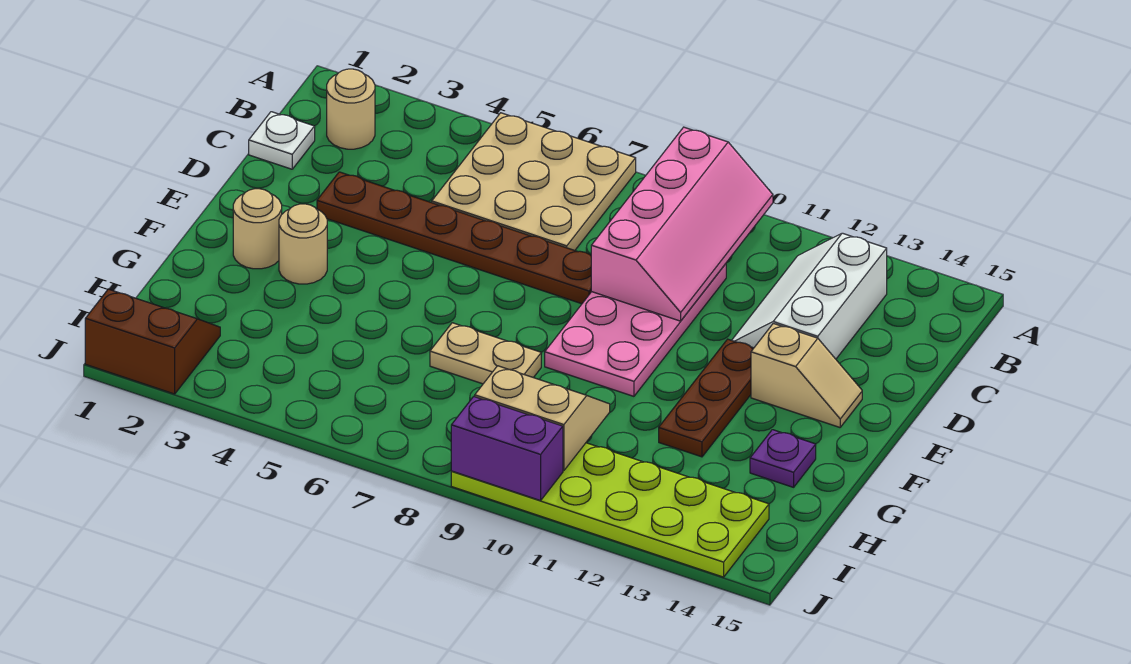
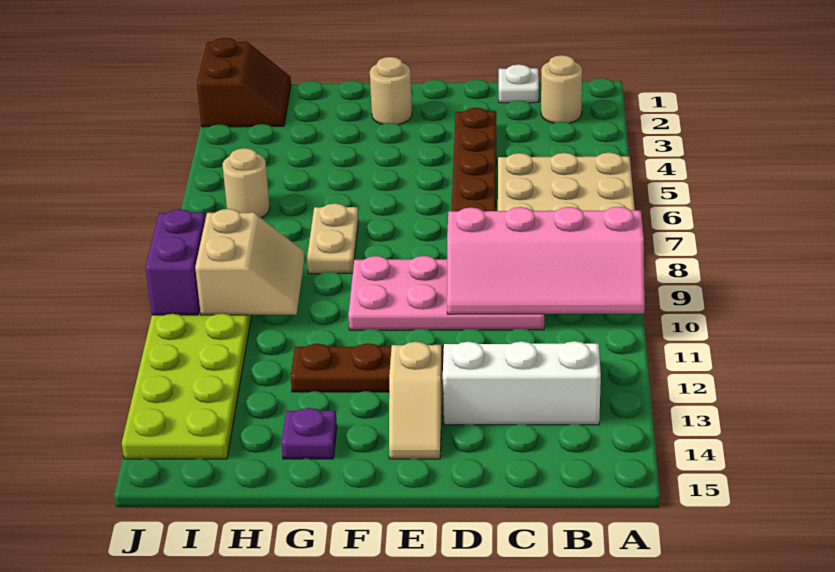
tan round brick F3 level 1 -> tan round brick I6 level 1

